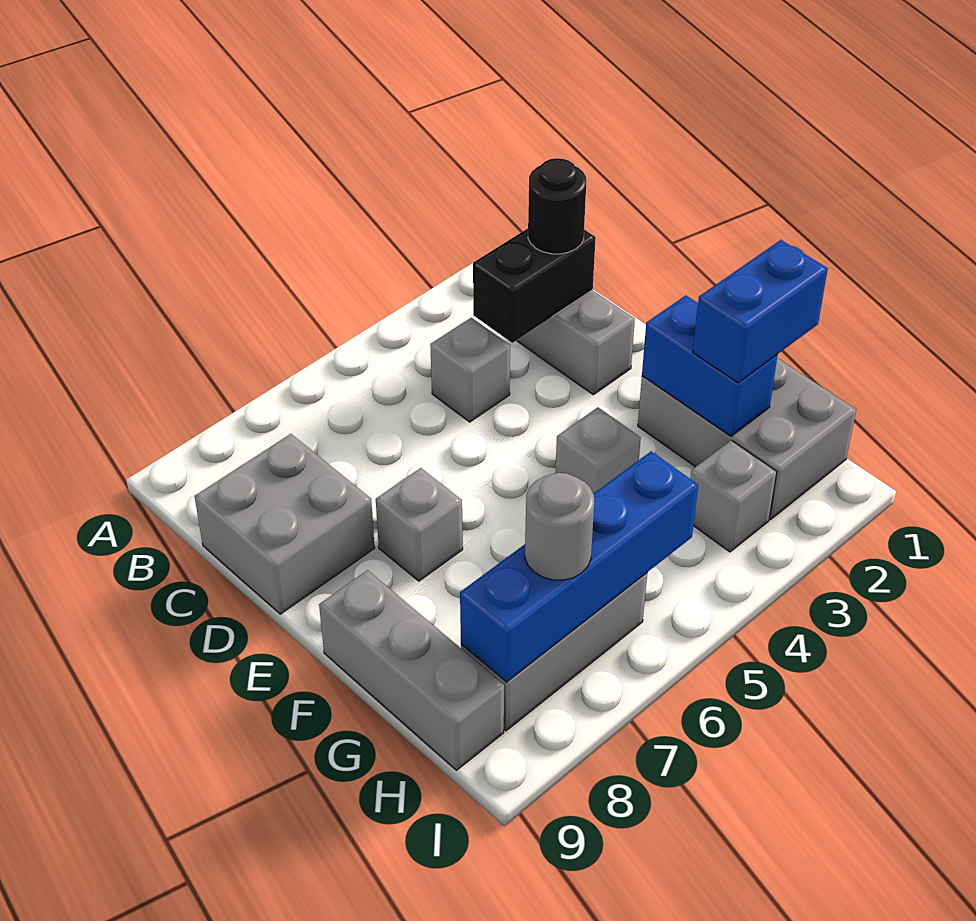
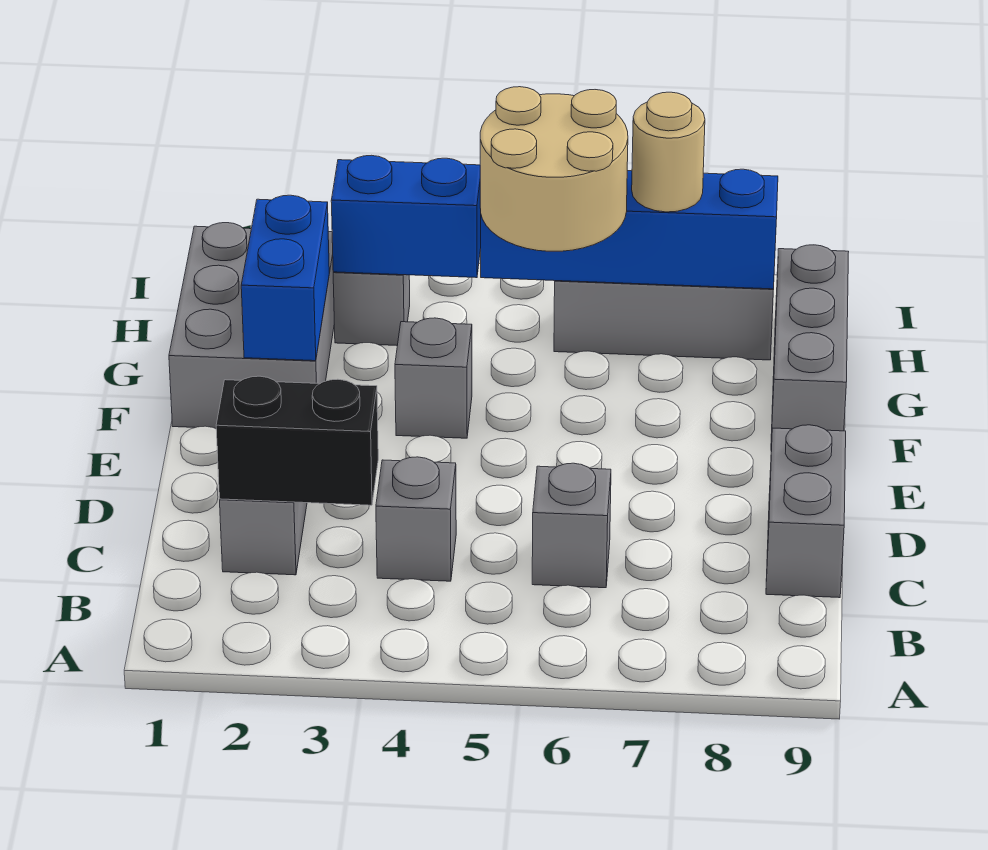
black round brick C2 level 3 -> none
grey brick C8:D9 level 1 -> grey brick C9:D9 level 1
grey brick E7 level 1 -> grey brick C6 level 1
blue brick G1:G2 level 3 -> blue brick H3:H4 level 2
none -> tan round brick G5:H6 level 3
grey round brick H7 level 3 -> tan round brick H7 level 3

